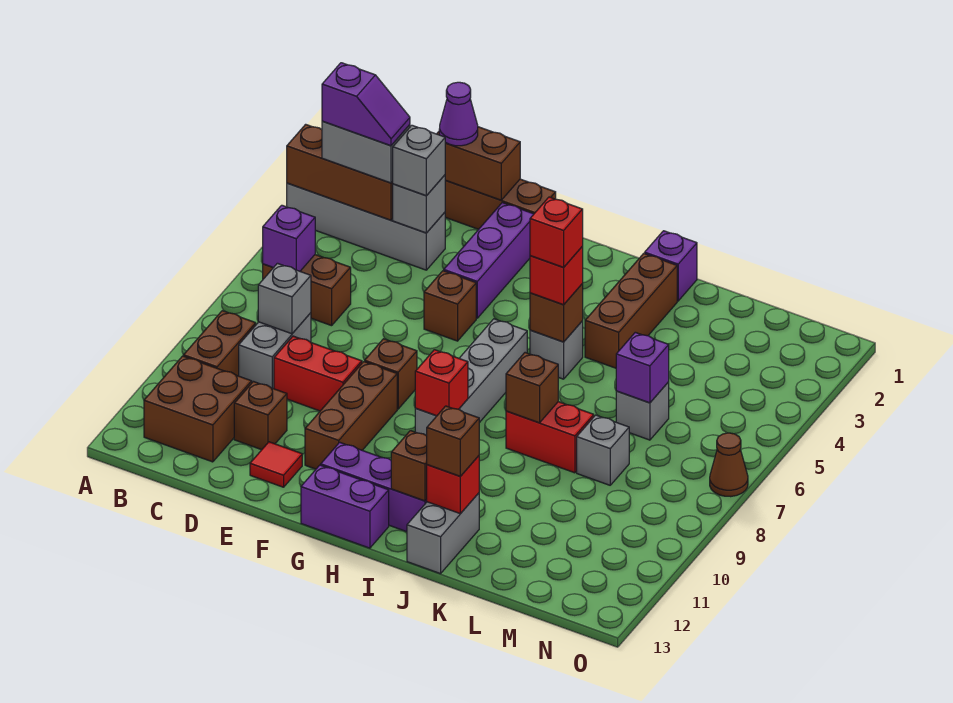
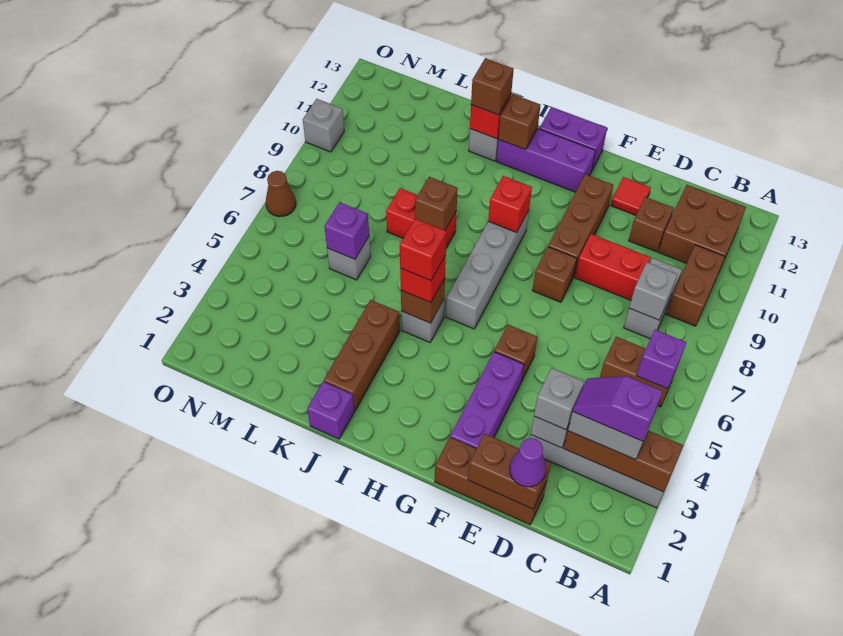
grey brick L8 level 1 -> grey brick O10 level 1

